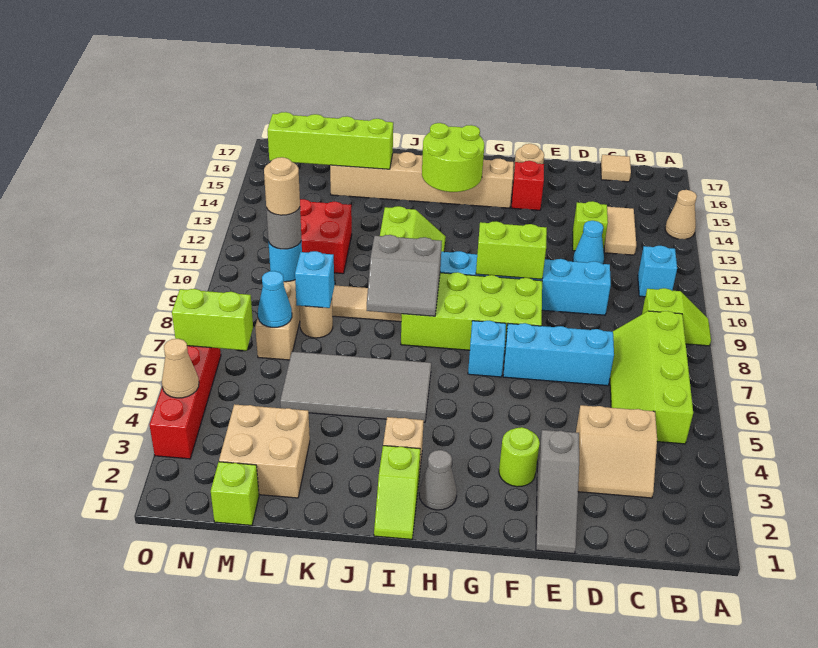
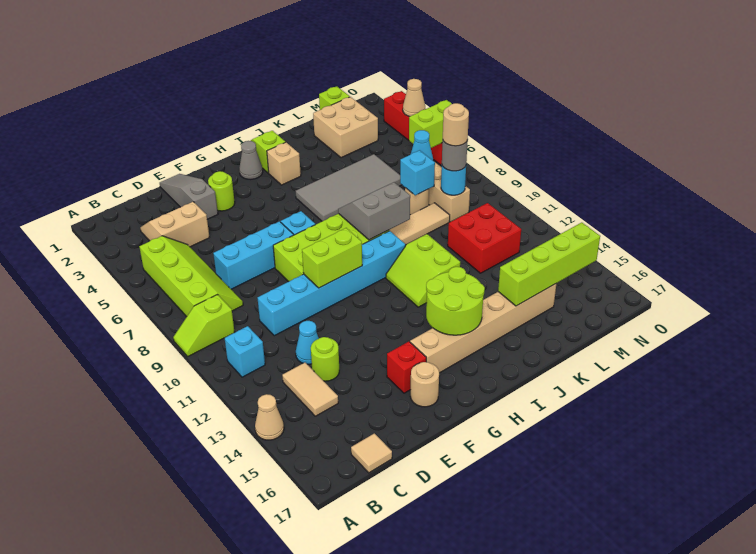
lime brick D13 level 1 -> lime round brick D13 level 1

